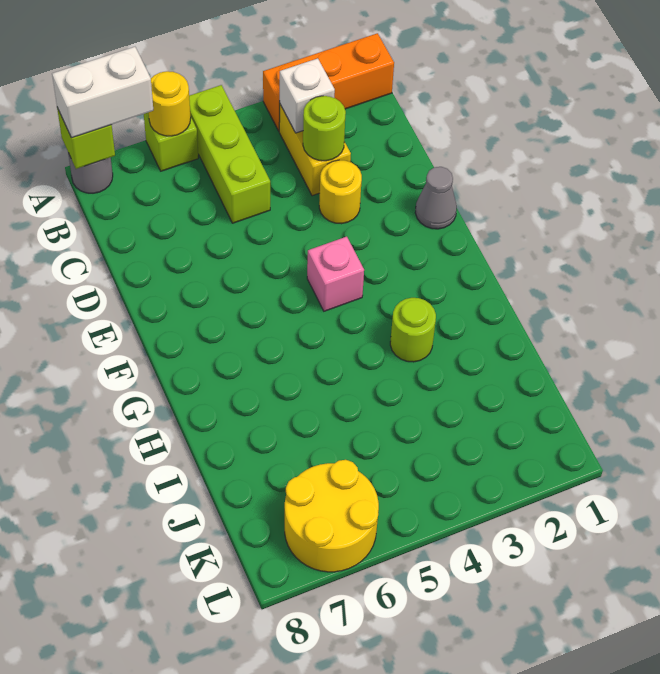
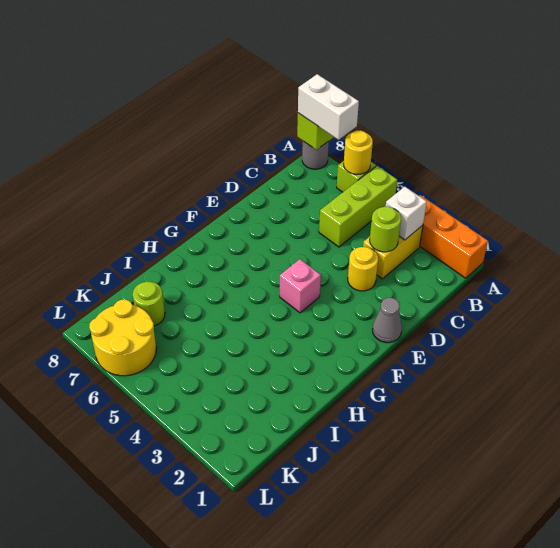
lime round brick H3 level 1 -> lime round brick J7 level 1

